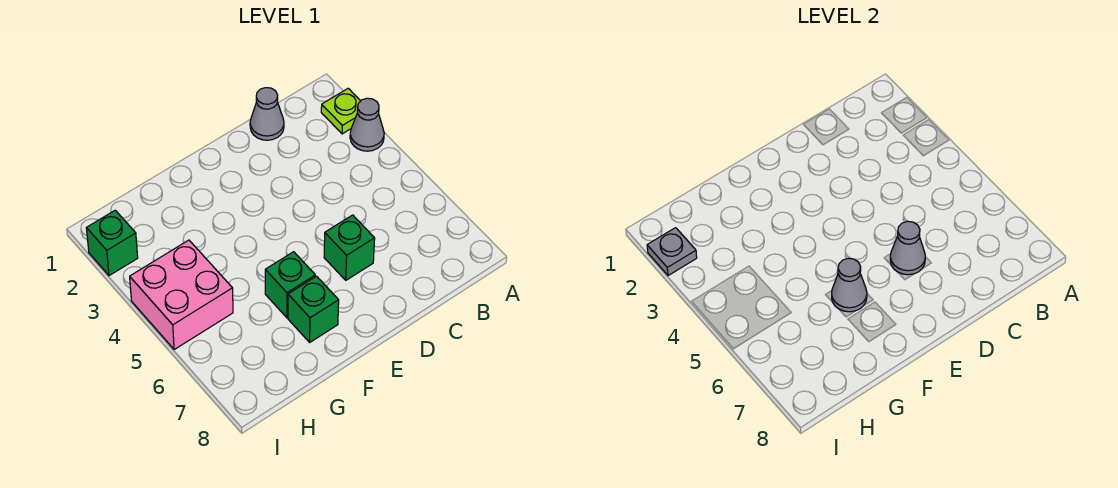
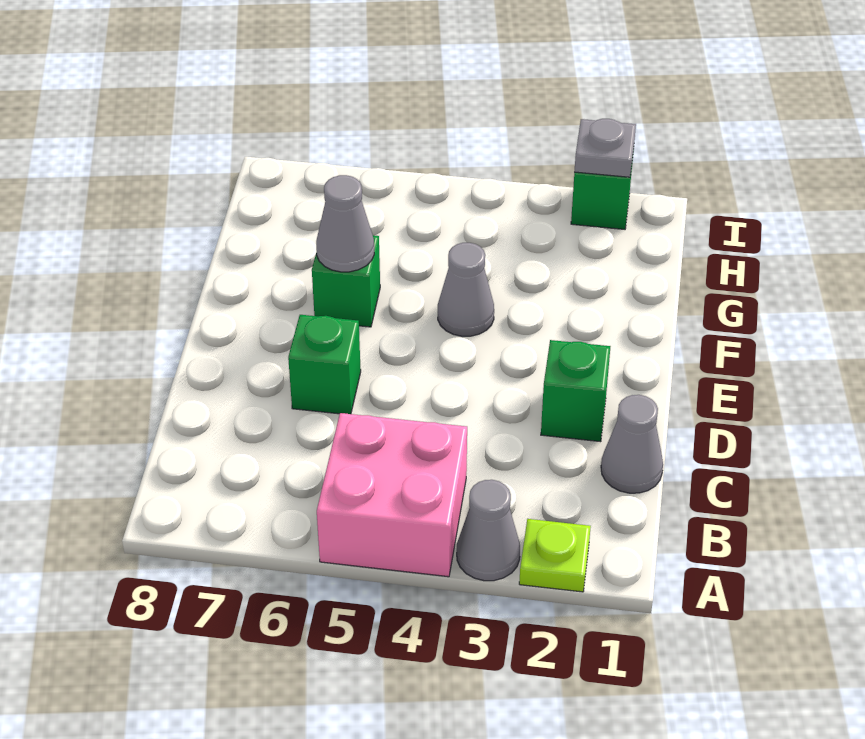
grey cone D6 level 2 -> grey cone F4 level 1
green brick F7 level 1 -> green brick D2 level 1
pink brick H4:I5 level 1 -> pink brick A4:B5 level 1

